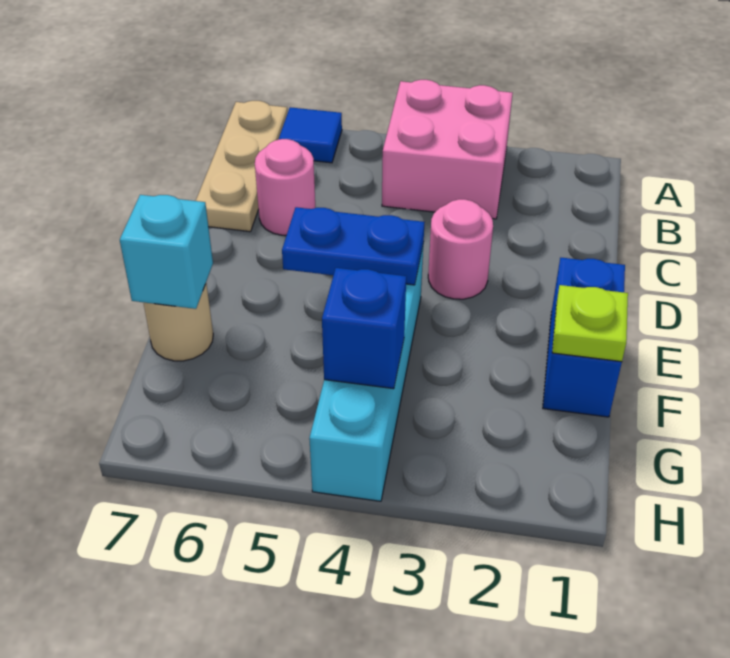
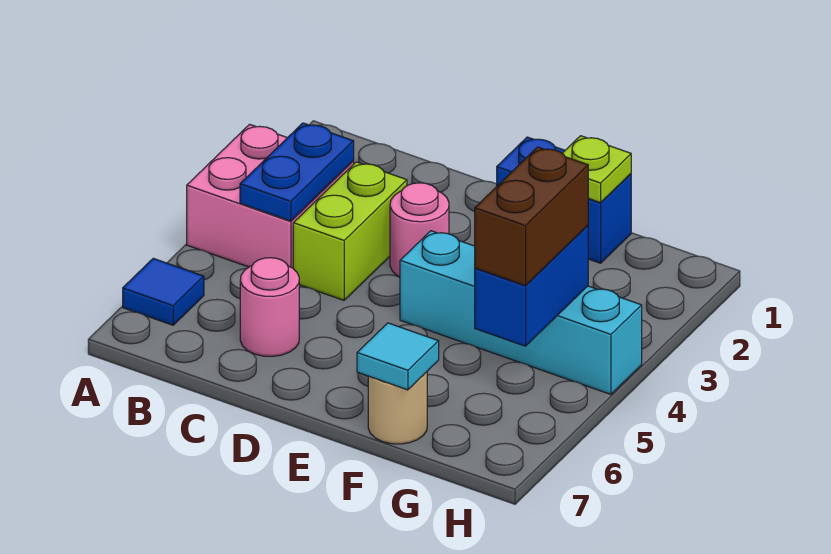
tan plate A7:C7 level 1 -> none
none -> lime brick C3:C4 level 1
blue plate E4:E5 level 2 -> blue plate B3:B4 level 2
cyan brick F7 level 2 -> cyan tile F7 level 2
blue brick G4 level 2 -> blue brick G4:G5 level 2
none -> brown brick G4:G5 level 3

